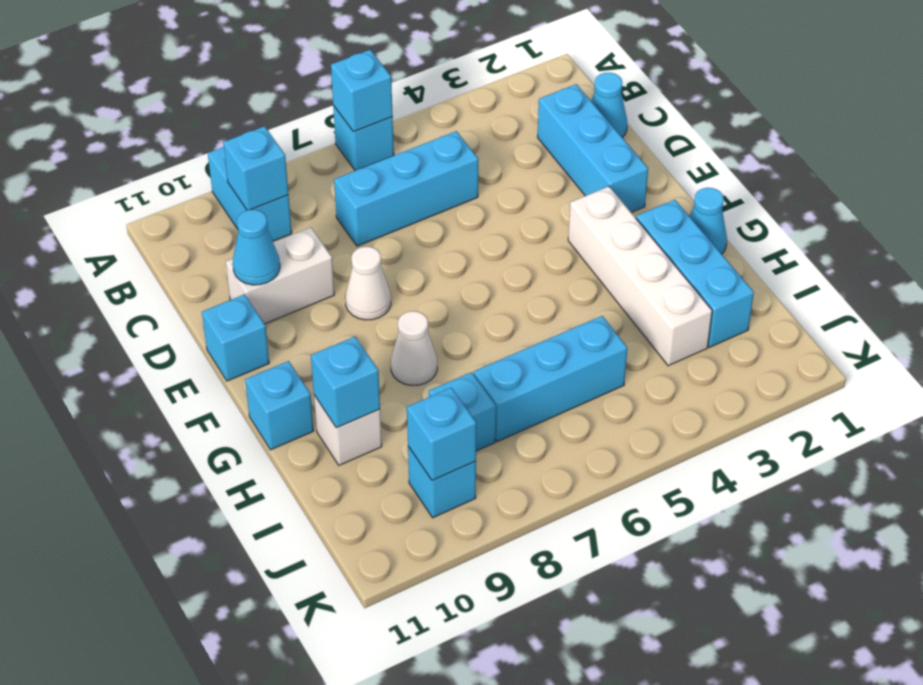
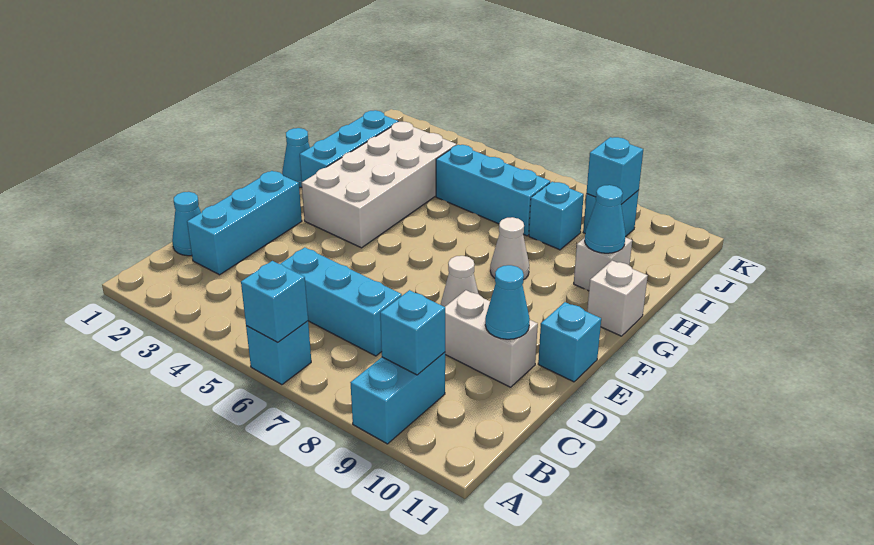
white brick F3:I3 level 1 -> white brick F3:I4 level 1
cyan brick G11 level 1 -> white brick G11 level 1
cyan brick H10 level 2 -> cyan cone H10 level 2

